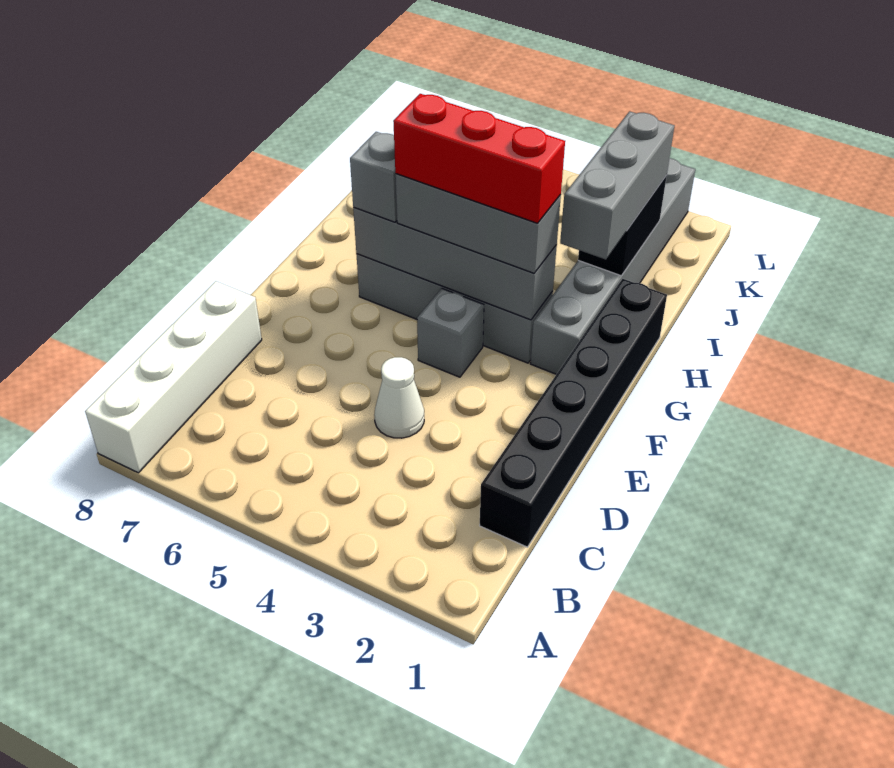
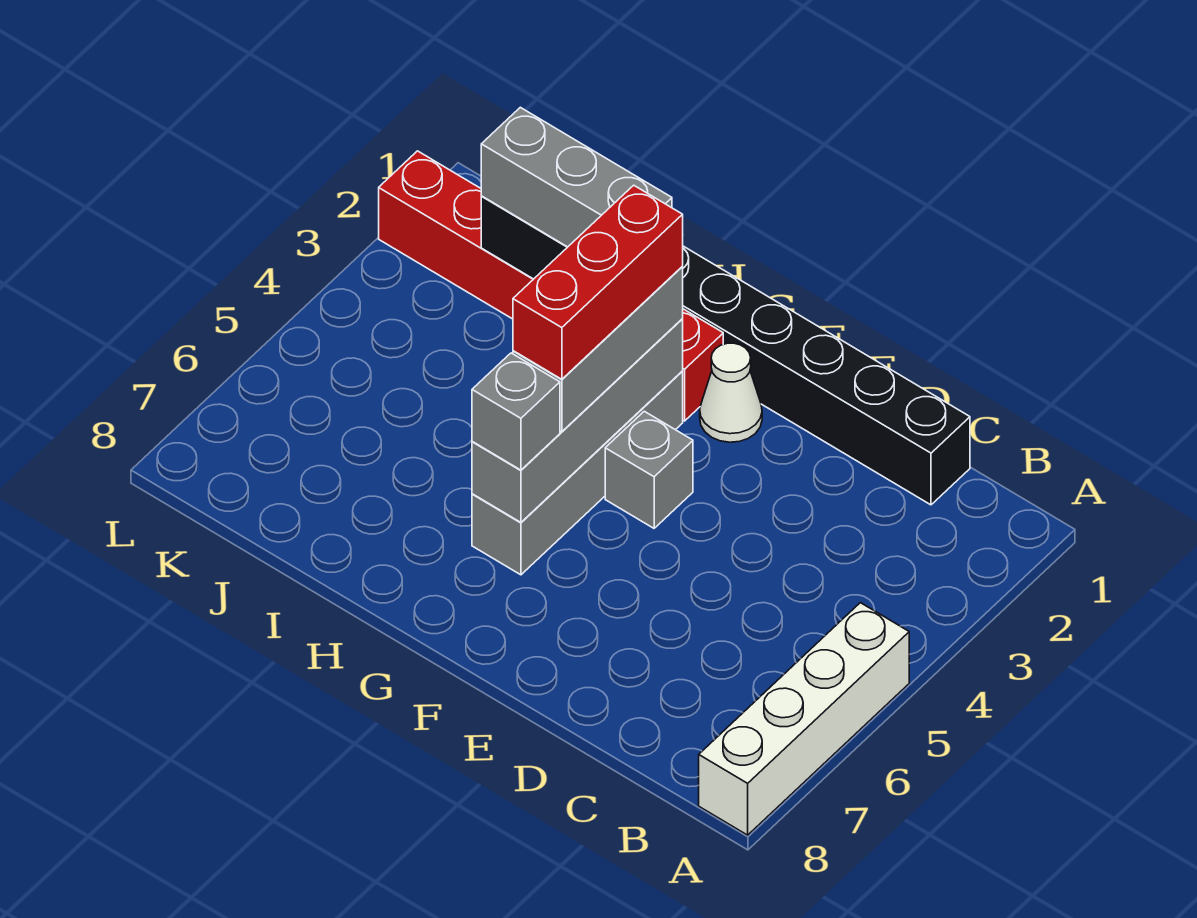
white brick A8:D8 level 1 -> white brick A5:A8 level 1
white cone D4 level 1 -> white cone F2 level 1
grey brick G2:L2 level 1 -> red brick G2:L2 level 1

